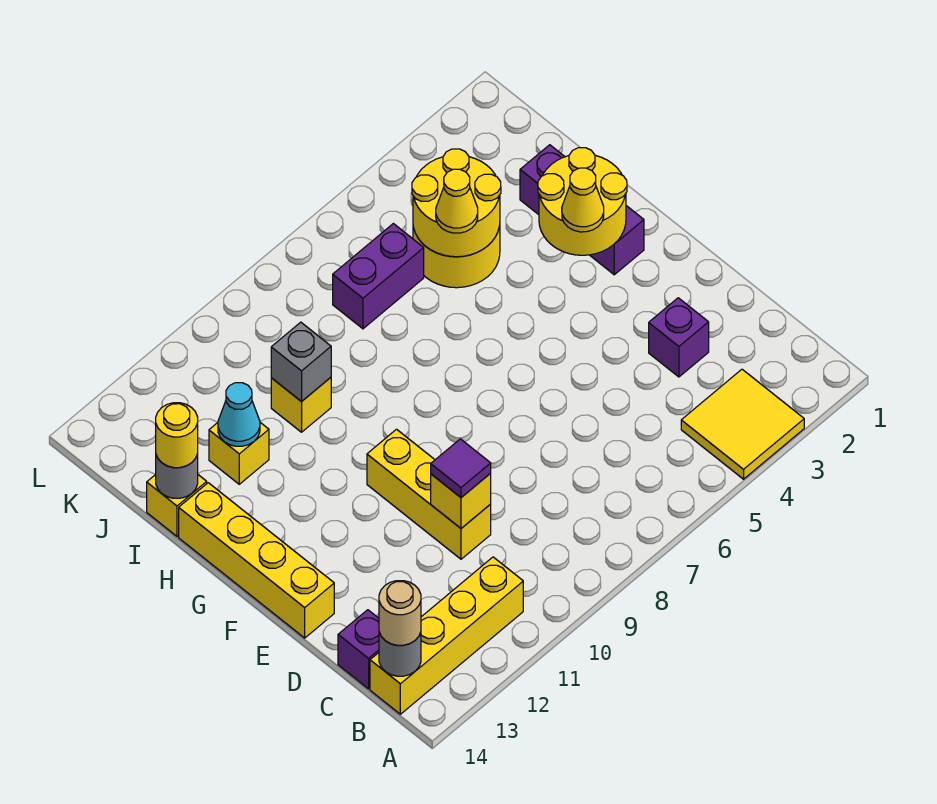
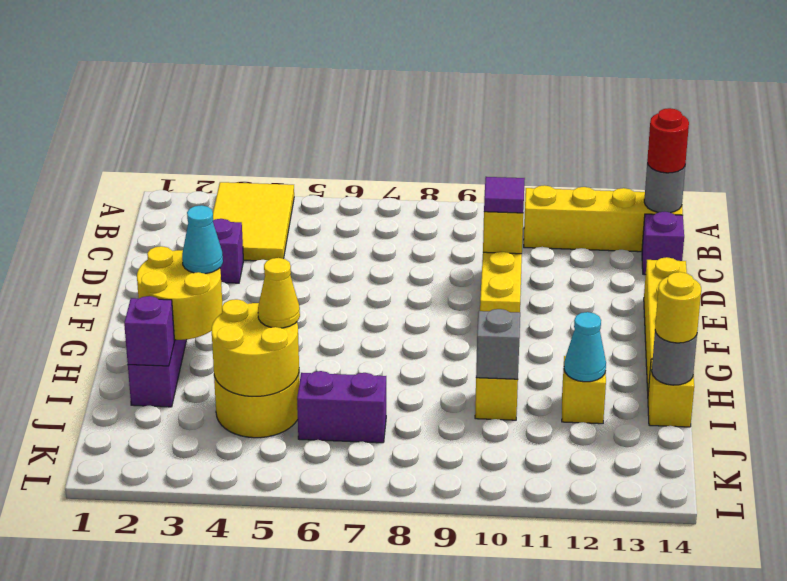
yellow tile A3:B4 level 1 -> yellow tile A3:C4 level 1
tan round brick B14 level 3 -> red round brick B14 level 3
yellow cone G3 level 3 -> cyan cone G3 level 3
none -> purple brick I2 level 2

